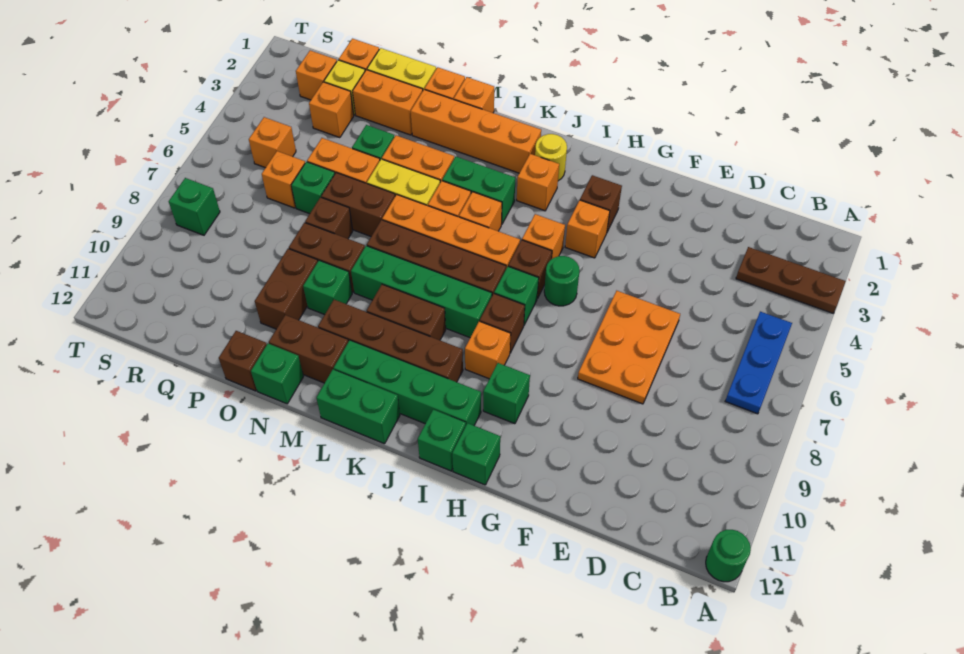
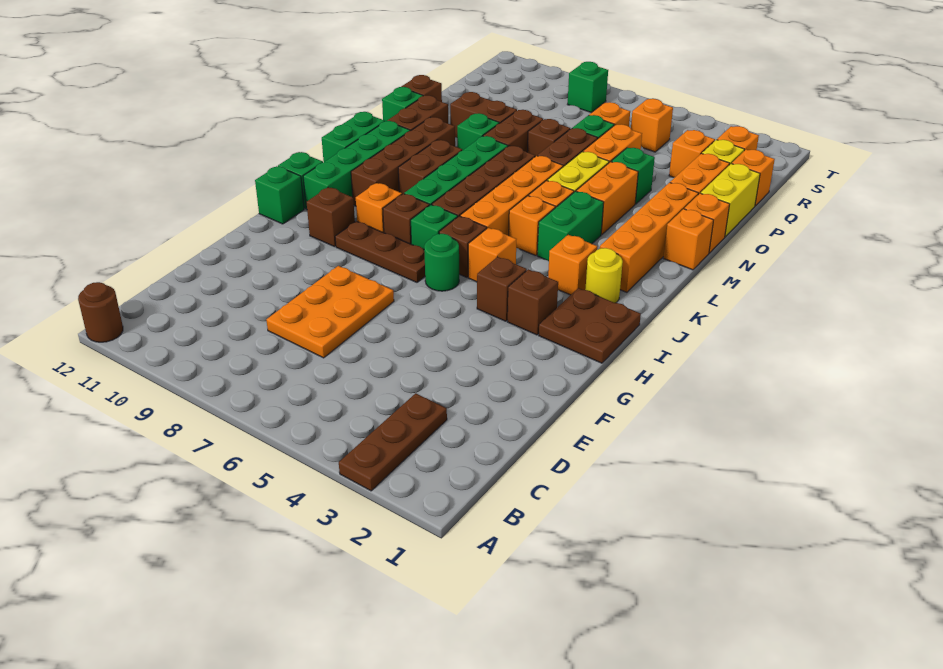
green round brick A12 level 1 -> brown round brick A12 level 1
blue plate B5:B7 level 1 -> none
orange plate E6:F8 level 1 -> orange plate D7:F8 level 1
none -> brown plate H1:I2 level 1
orange brick H4 level 1 -> brown brick H4 level 1
none -> brown plate H7:H9 level 1
green brick H10 level 1 -> brown brick H10 level 1

